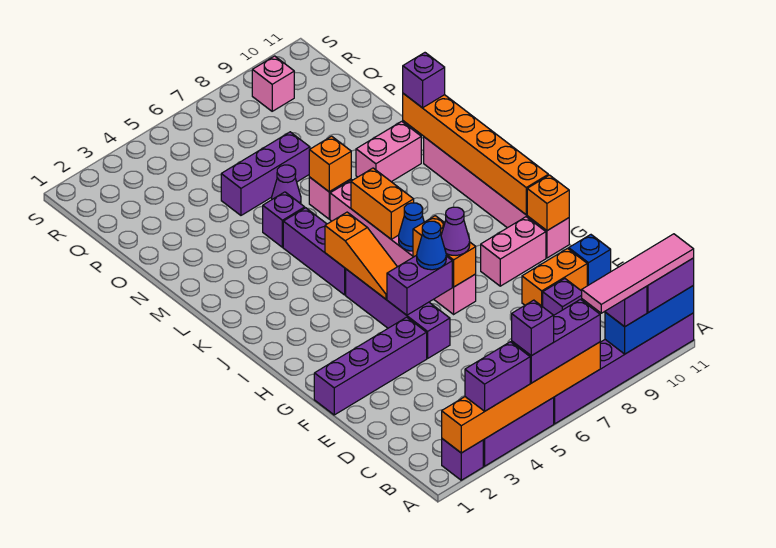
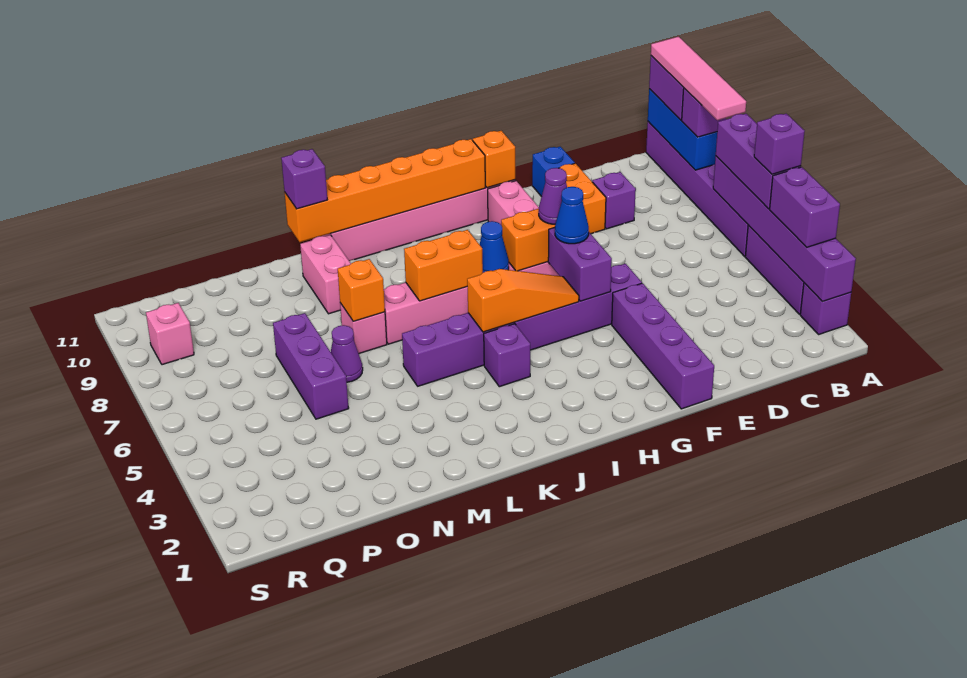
orange brick A2:A7 level 2 -> purple brick A2:A7 level 2
purple brick M5 level 1 -> purple brick J4 level 1

